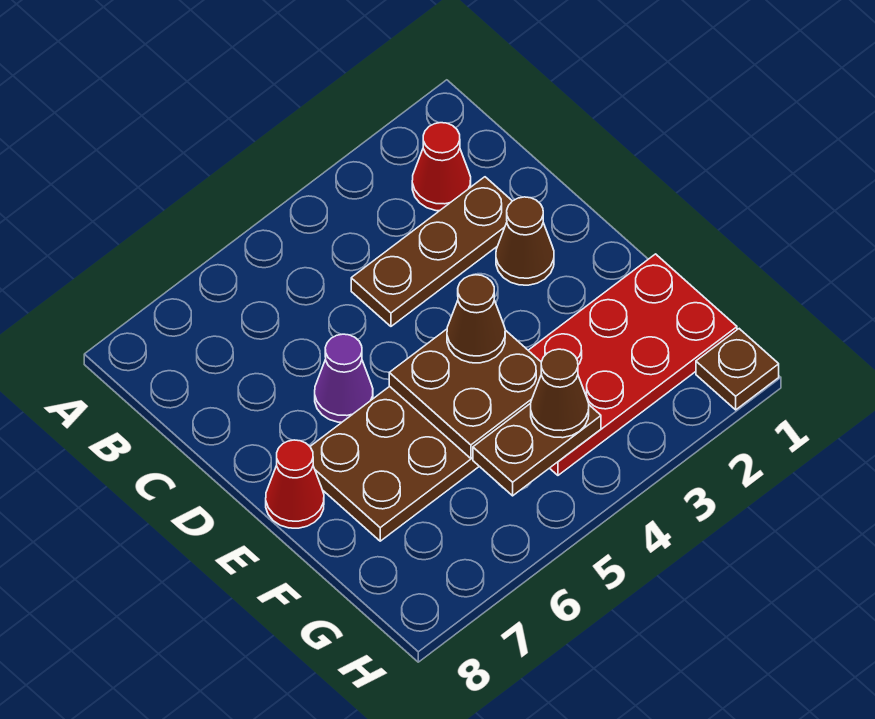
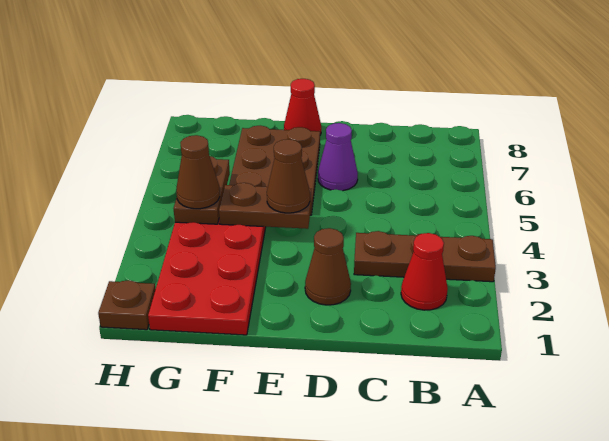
brown plate C2:C4 level 1 -> brown plate A3:C3 level 1
brown plate E4:F5 level 2 -> brown plate E4:F4 level 2

